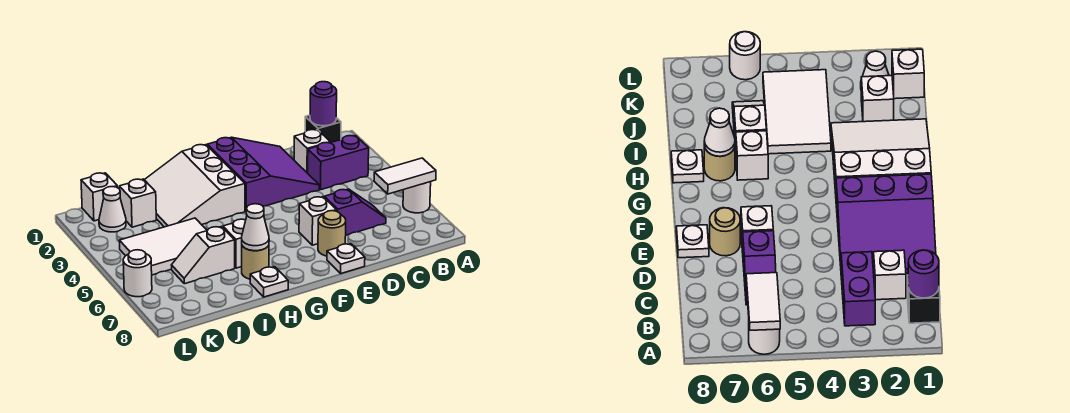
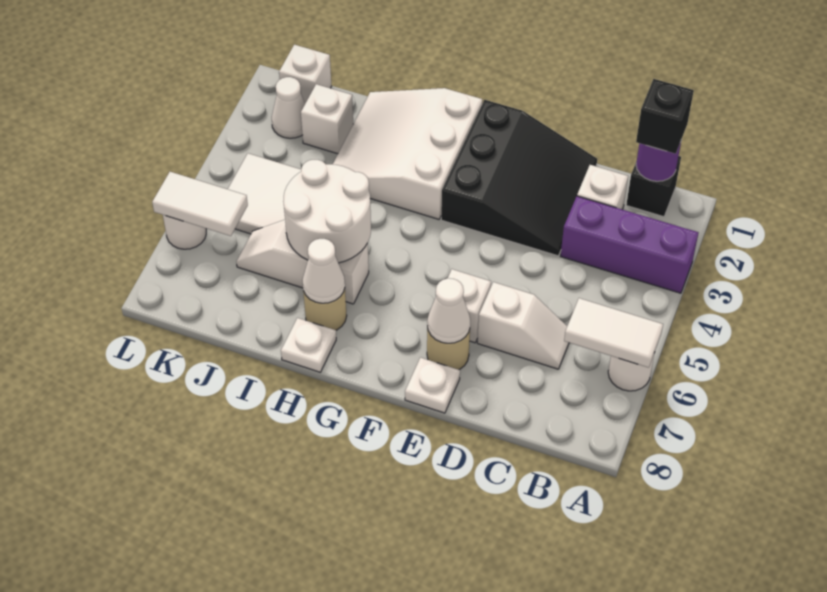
none -> black brick B1 level 3
purple brick B3:C3 level 1 -> purple brick A3:C3 level 1
purple slope C6:D6 level 1 top D -> white slope C6:D6 level 1 top D
purple slope D1:F3 level 1 top F -> black slope D1:F3 level 1 top F
none -> white cone E7 level 2
none -> white round brick H5:I6 level 2
none -> white tile K6:L6 level 2

